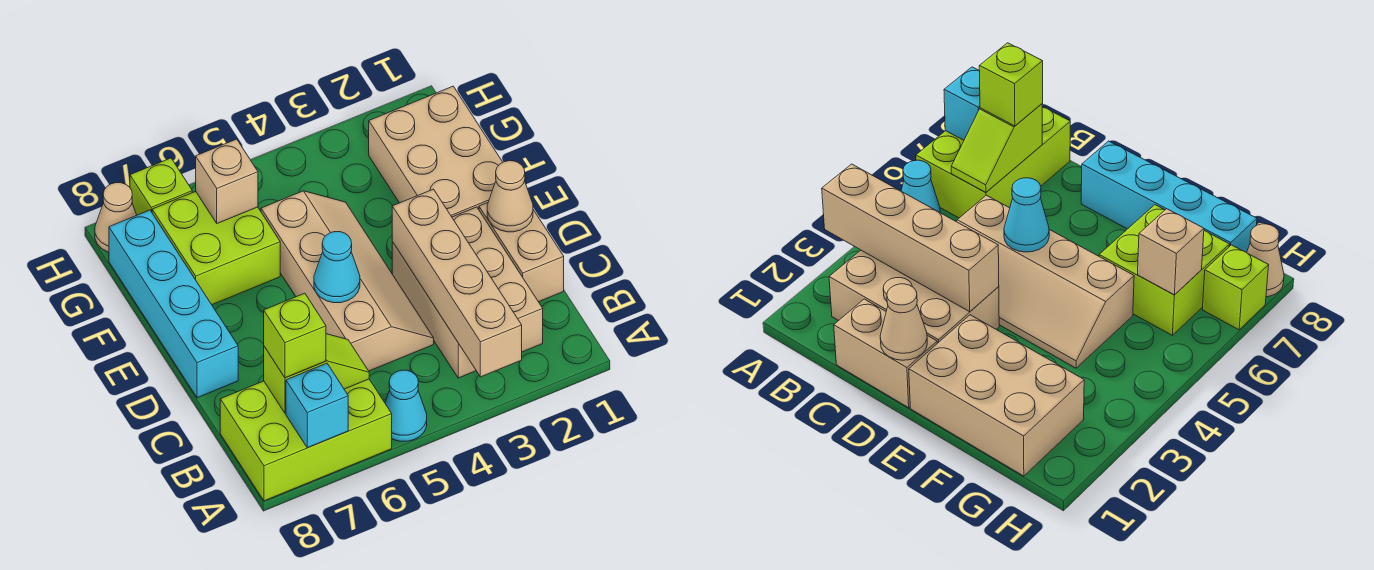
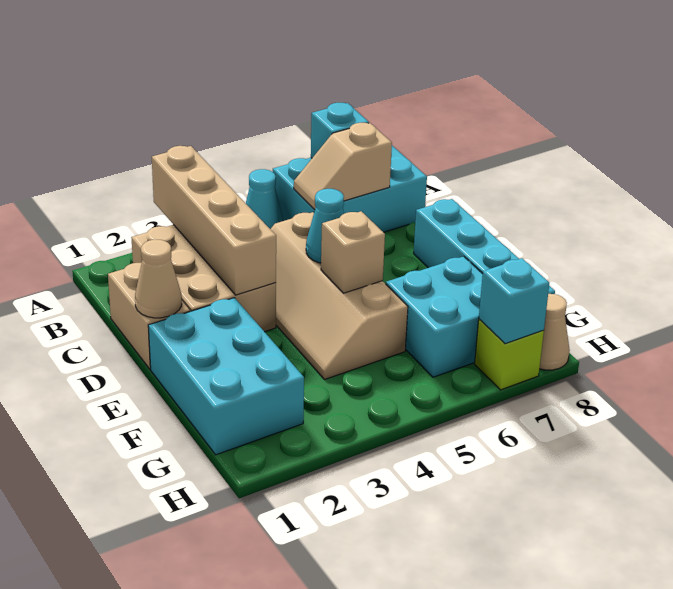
lime brick A6:B8 level 1 -> cyan brick A6:B8 level 1
lime slope B6:B7 level 2 top 7 -> tan slope B6:B7 level 2 top 7
lime brick B7 level 3 -> none
tan brick E1:G2 level 1 -> cyan brick E1:G2 level 1
lime brick F6:G7 level 1 -> cyan brick F6:G7 level 1
tan brick G6 level 2 -> tan brick E5 level 2
none -> cyan brick H7 level 2

